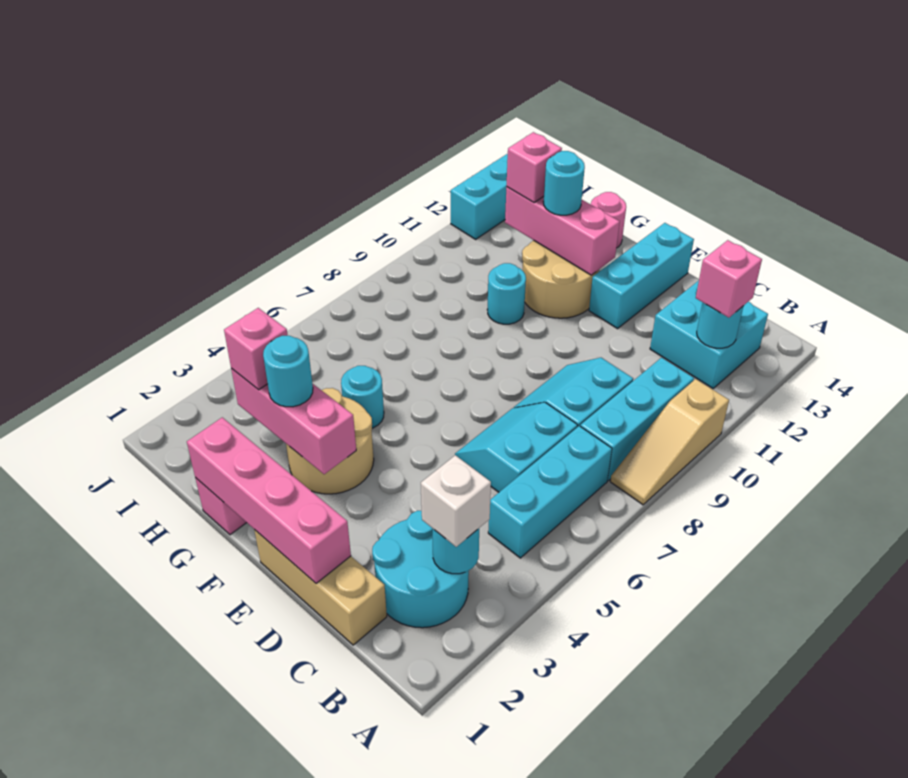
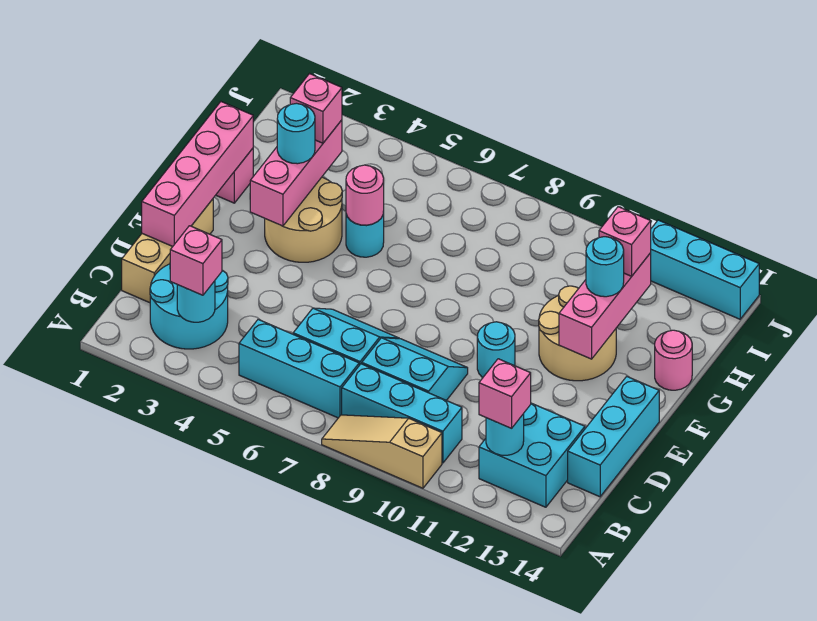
white brick B3 level 3 -> pink brick B3 level 3
cyan brick E12:E14 level 1 -> cyan brick C14:E14 level 1
none -> pink round brick G5 level 2
cyan round brick G10 level 1 -> cyan round brick E10 level 1

